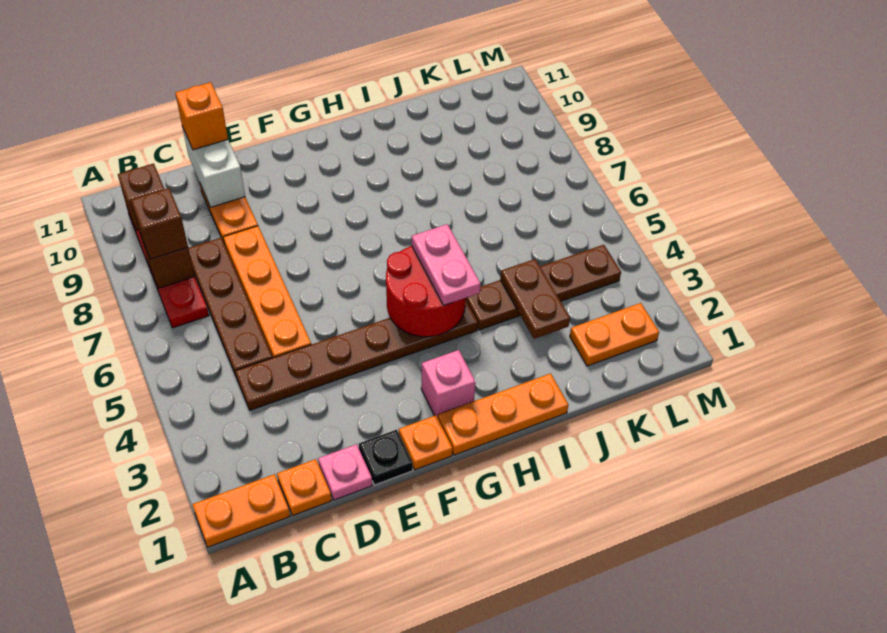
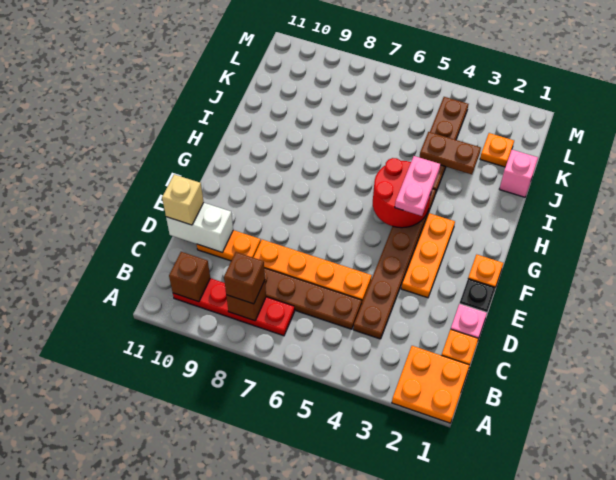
orange plate A1:B1 level 1 -> orange plate A1:B2 level 1
orange brick D11 level 3 -> tan brick D11 level 3
orange plate G1:I1 level 1 -> orange plate E3:G3 level 1
pink brick G2 level 1 -> pink brick J1 level 1
pink plate H4:H5 level 3 -> pink plate G4:H4 level 3
orange plate K2:L2 level 1 -> orange plate K2 level 1

